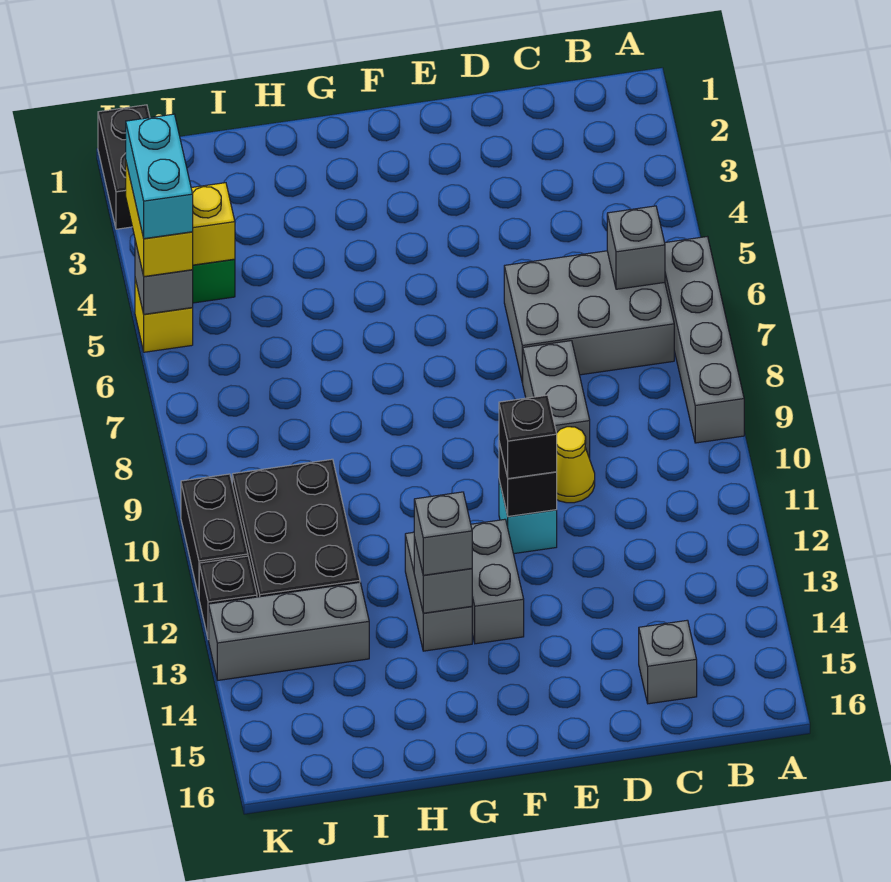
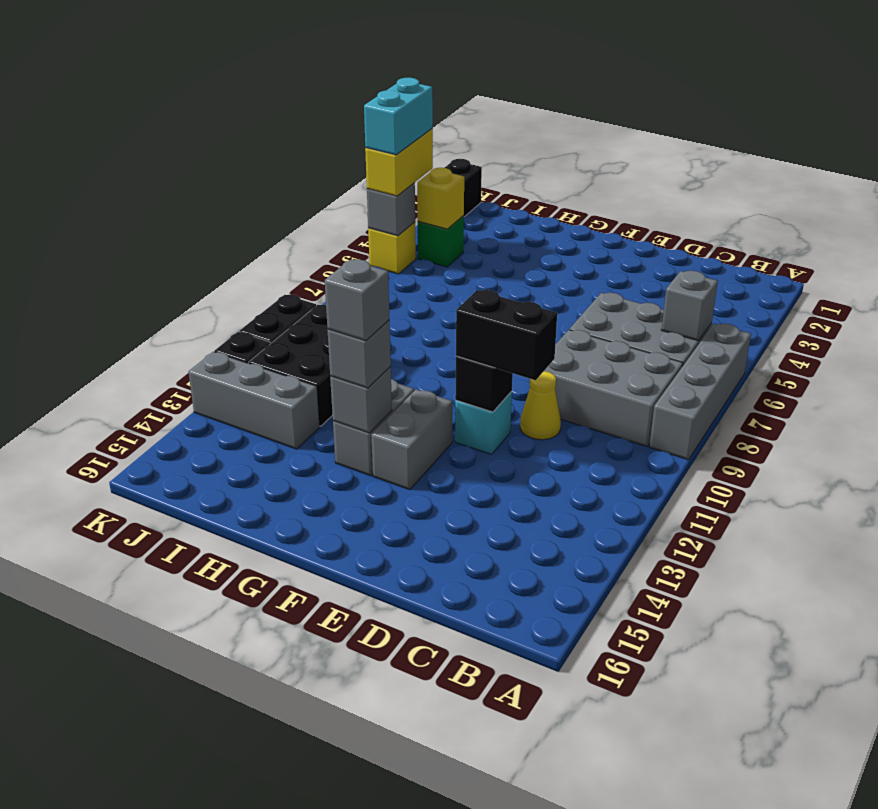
grey brick C15 level 1 -> grey brick G13 level 4
grey brick D8:D9 level 1 -> grey brick B8:D9 level 1
black brick E11 level 3 -> black brick D11:E11 level 3

